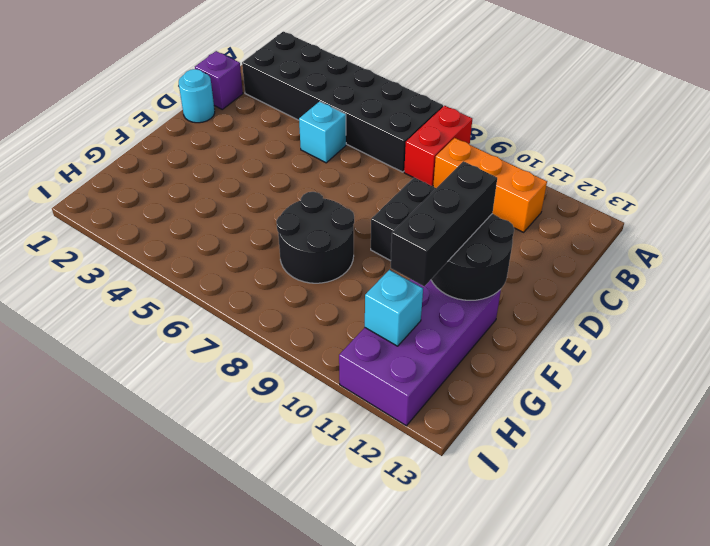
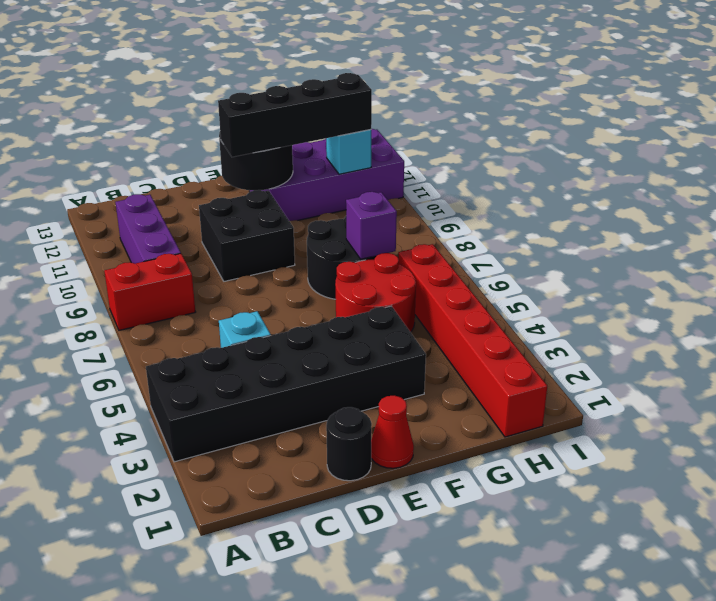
black brick A2:B7 level 1 -> black brick A3:F4 level 1
orange brick B9:B11 level 1 -> purple brick B9:B11 level 1
purple brick C1 level 1 -> purple brick G7 level 2
cyan round brick D1 level 1 -> black round brick D1 level 1
none -> red cone E1 level 1
black brick E11:G11 level 3 -> black brick E11:H11 level 3
none -> red round brick F5:G6 level 1
none -> red brick H1:H6 level 1

